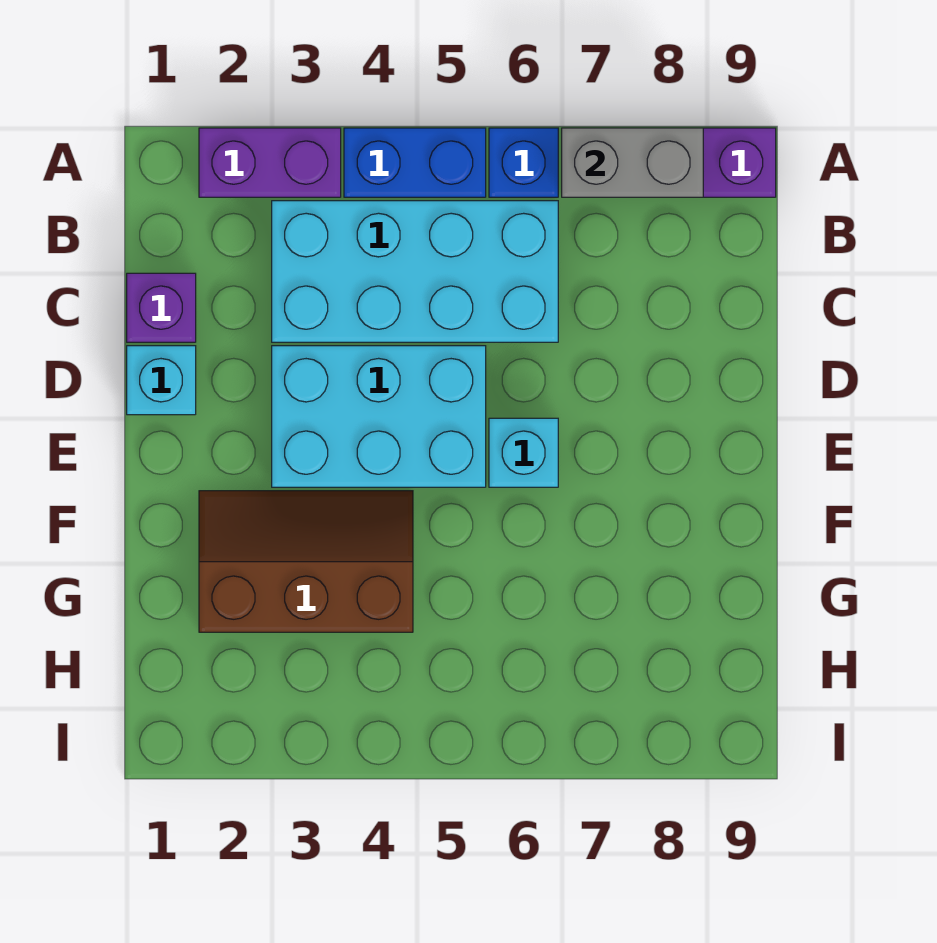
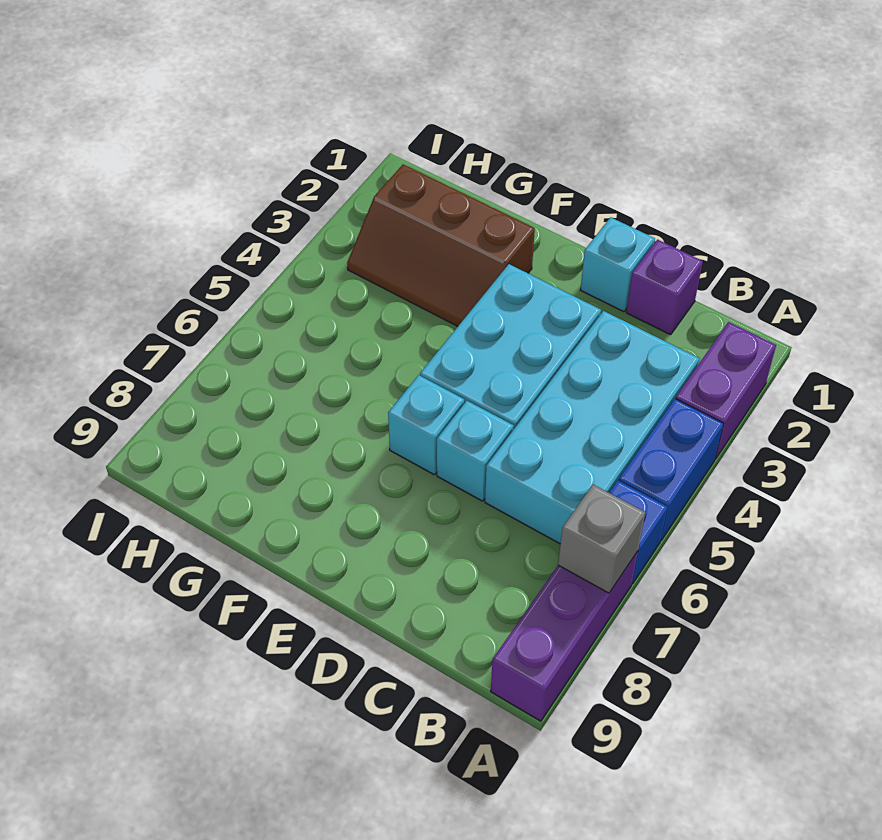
grey brick A7:A8 level 2 -> grey brick A7 level 2
none -> cyan brick D6 level 1
brown slope F2:G4 level 1 top G -> brown slope F2:H3 level 1 top 2

